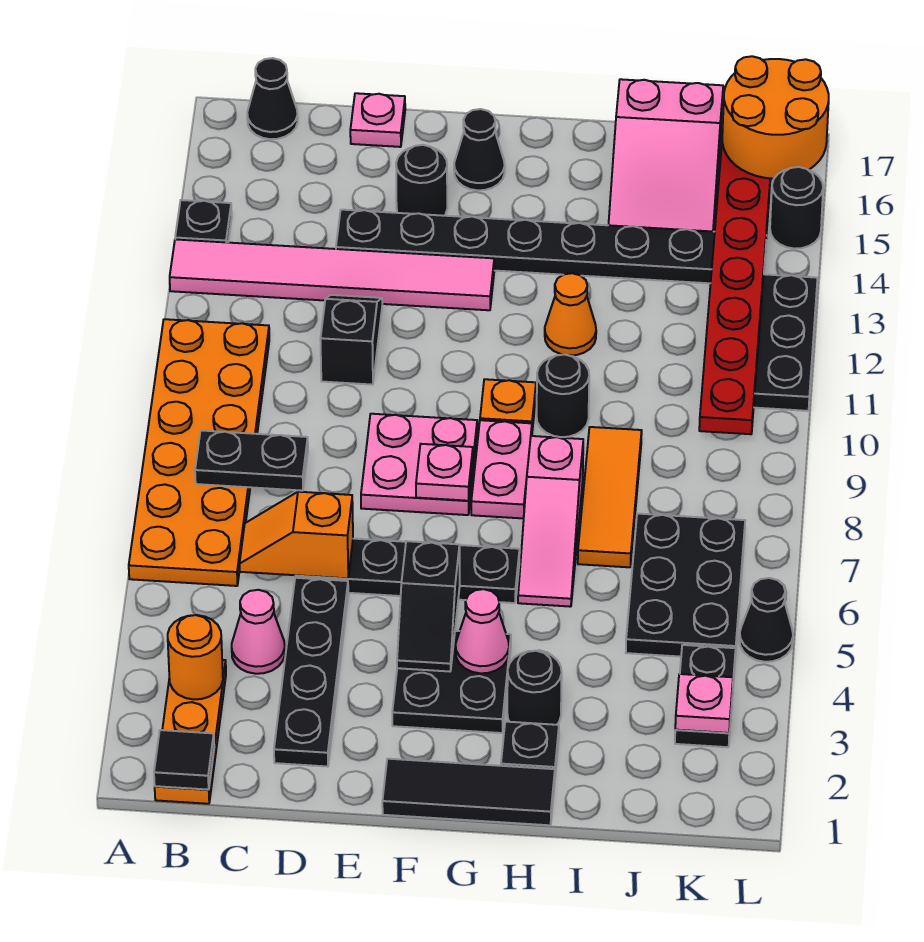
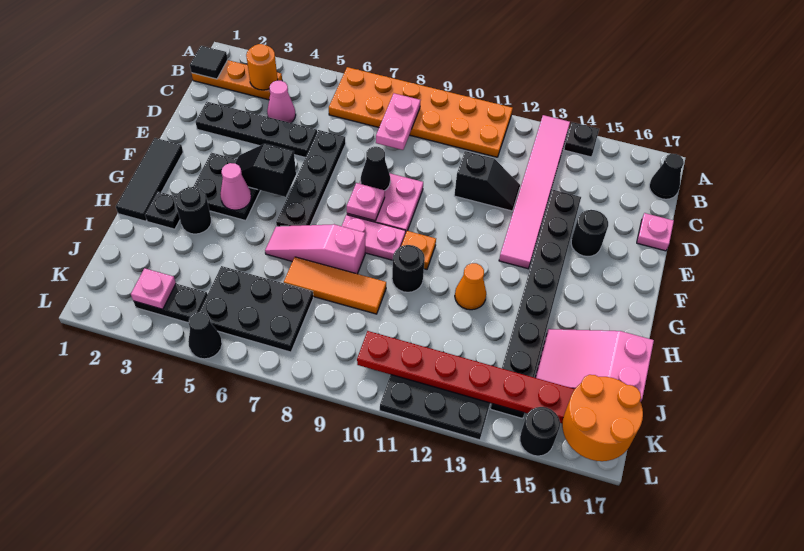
black plate B8:C8 level 2 -> pink plate B8:C8 level 2
orange slope C6:D6 level 2 top D -> none
black cone F16 level 1 -> black cone E8 level 2

